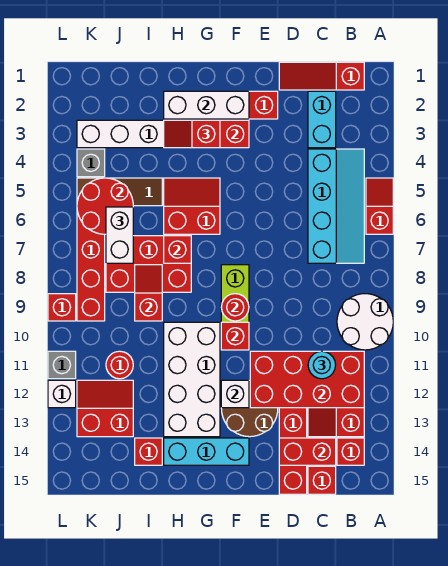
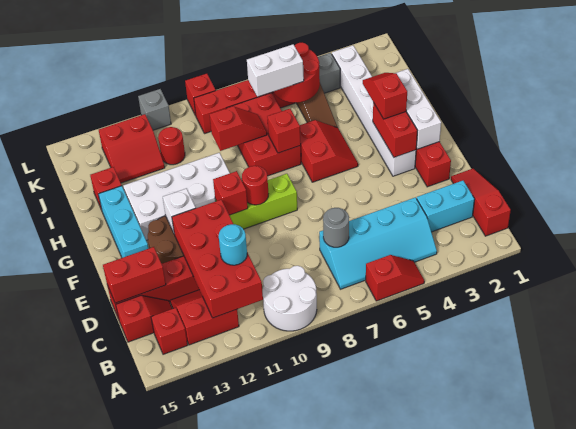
none -> grey round brick C7 level 2
red brick C14:D14 level 2 -> red brick D14:D15 level 2
red slope J12:K13 level 1 top 13 -> red slope J12:K13 level 1 top K
white brick L12 level 1 -> none

